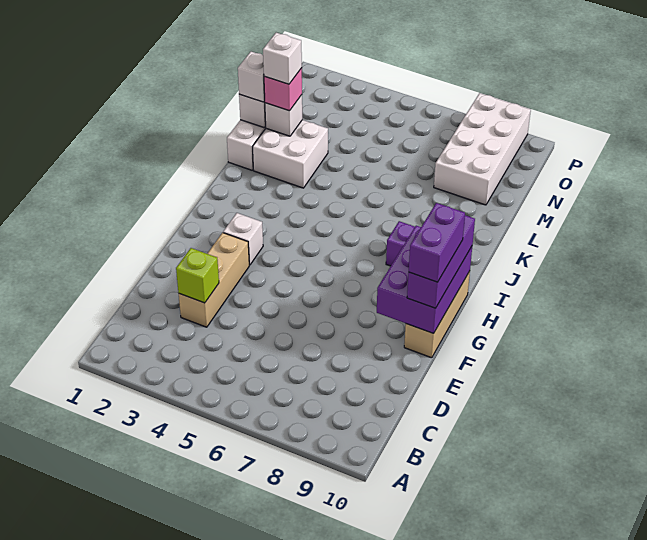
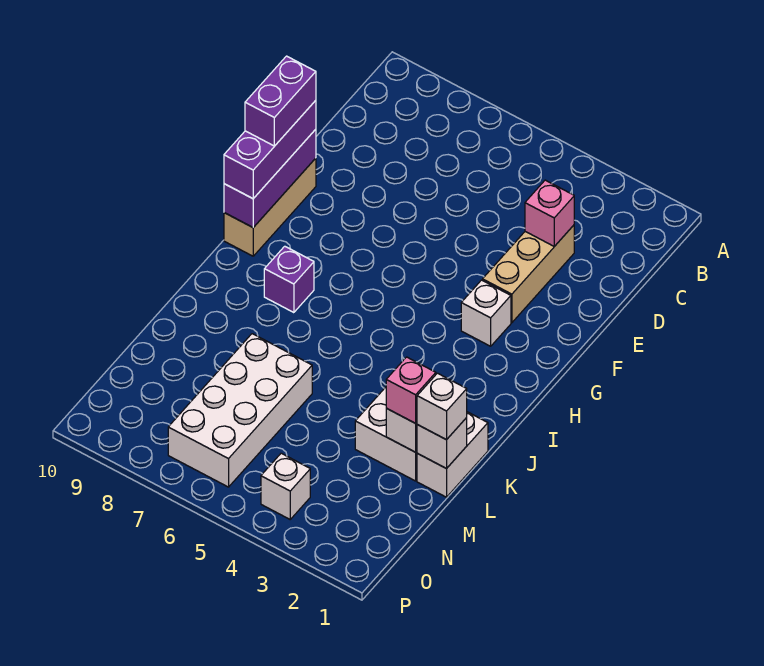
lime brick D3 level 2 -> pink brick D3 level 2
purple brick F9:H10 level 2 -> purple brick F10:H10 level 2
white brick L2 level 4 -> white brick O4 level 1
white brick M8:P9 level 1 -> white brick L6:O7 level 1

